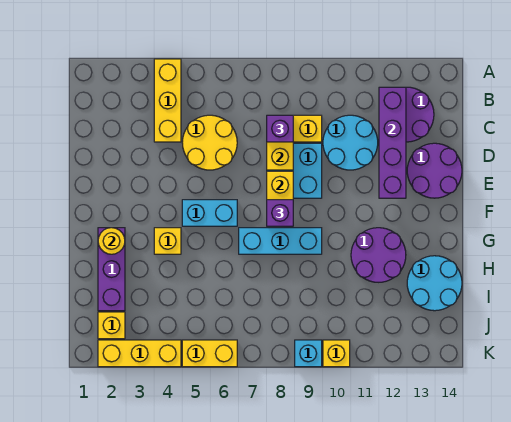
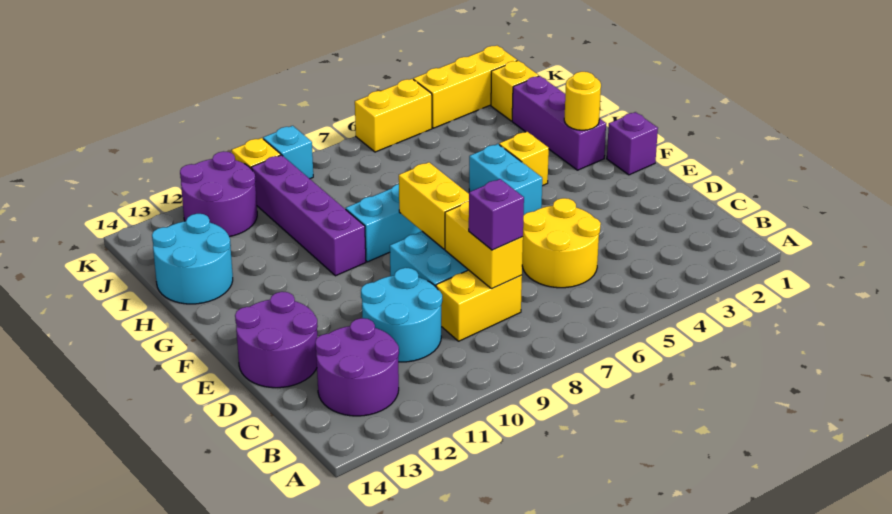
yellow brick A4:C4 level 1 -> none
purple brick B12:E12 level 2 -> purple brick G10:J10 level 1
cyan brick F5:F6 level 1 -> cyan brick F5:G5 level 1
purple brick F8 level 3 -> purple brick F1 level 1
purple round brick G11:H12 level 1 -> purple round brick J11:K12 level 1

